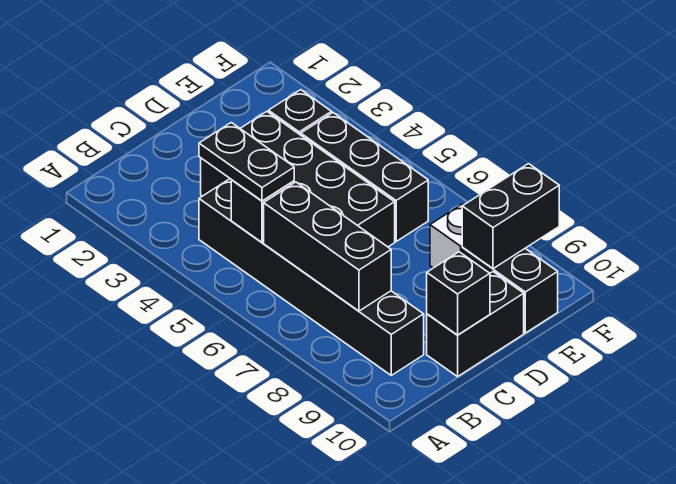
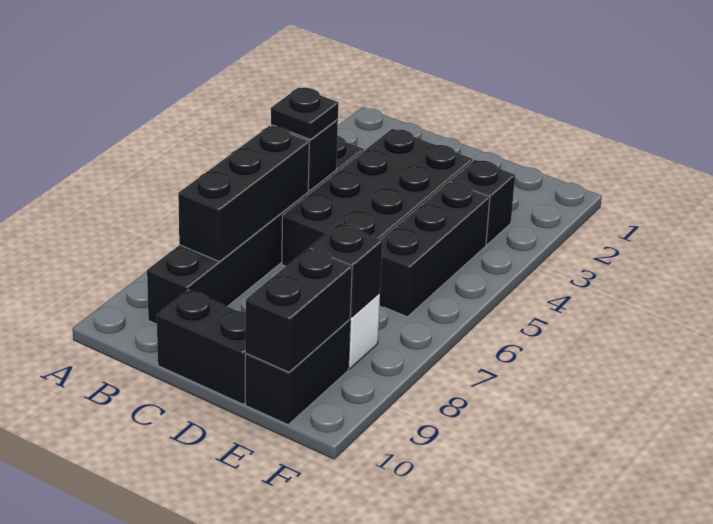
black plate B4:B5 level 3 -> black plate B5 level 3
black brick C10 level 2 -> black brick E8 level 2
black brick E9:F9 level 2 -> black brick E9:E10 level 2

